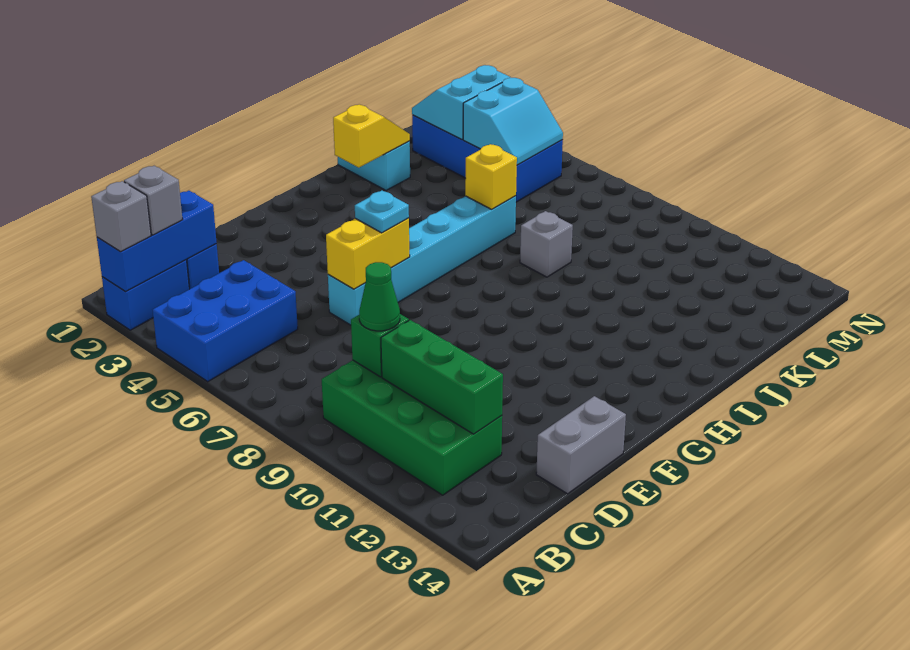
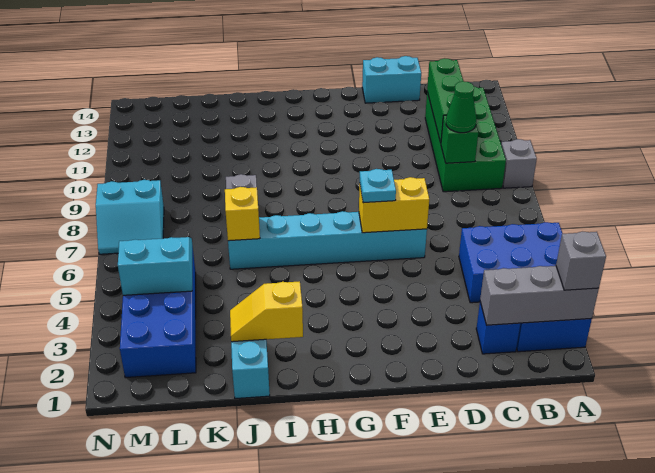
blue brick A2:C2 level 2 -> grey brick A2:C2 level 2
grey brick B2 level 3 -> grey brick A9 level 1
grey brick D14:E14 level 1 -> cyan brick D14:E14 level 1
cyan slope L2:M3 level 2 top 3 -> cyan slope M7:N8 level 1 top 8

